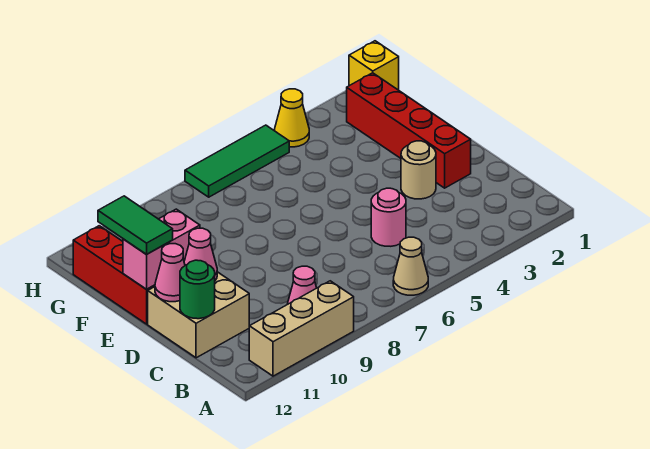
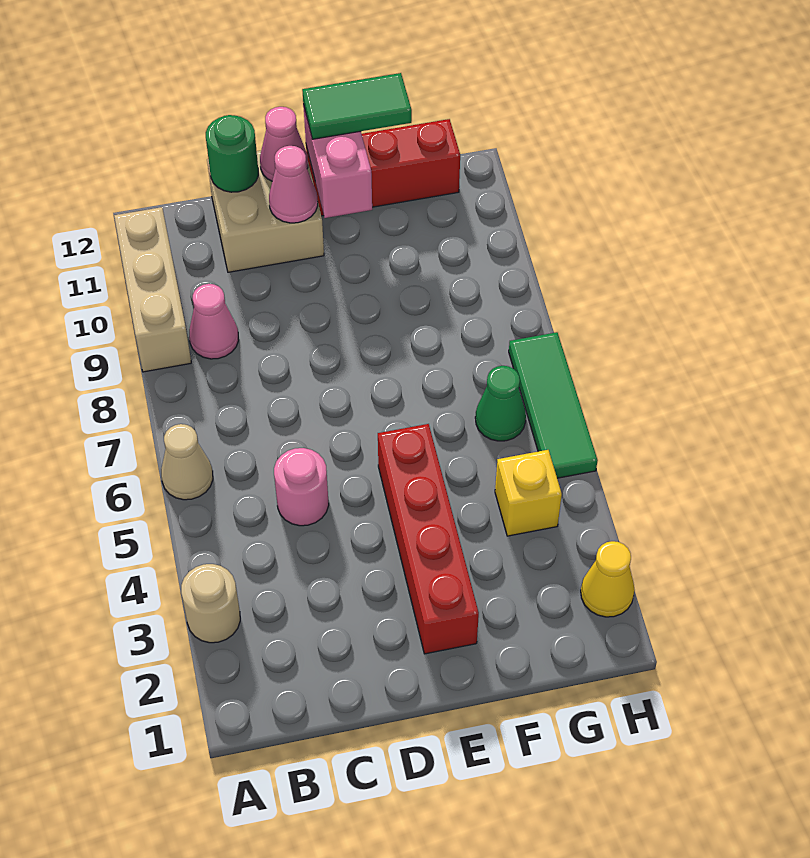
red brick D2:G2 level 1 -> red brick E2:E5 level 1
tan round brick D3 level 1 -> tan round brick A3 level 1
none -> green cone G6 level 1
yellow brick H1 level 1 -> yellow brick G4 level 1
yellow cone H4 level 1 -> yellow cone H2 level 1

